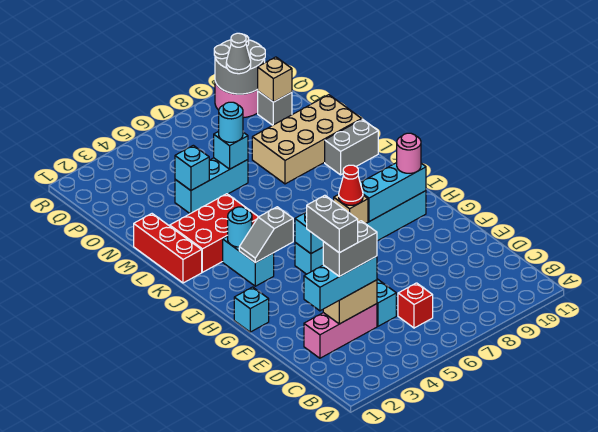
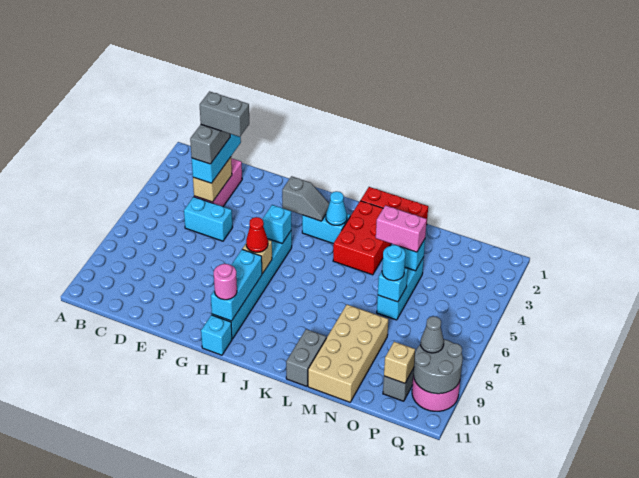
red brick C6 level 1 -> none
cyan brick G1 level 1 -> cyan brick H11 level 1
grey slope I3:I4 level 2 top 4 -> grey slope H3:I3 level 2 top H
cyan round brick J3 level 2 -> cyan cone J3 level 2
none -> pink brick M4:N4 level 3

